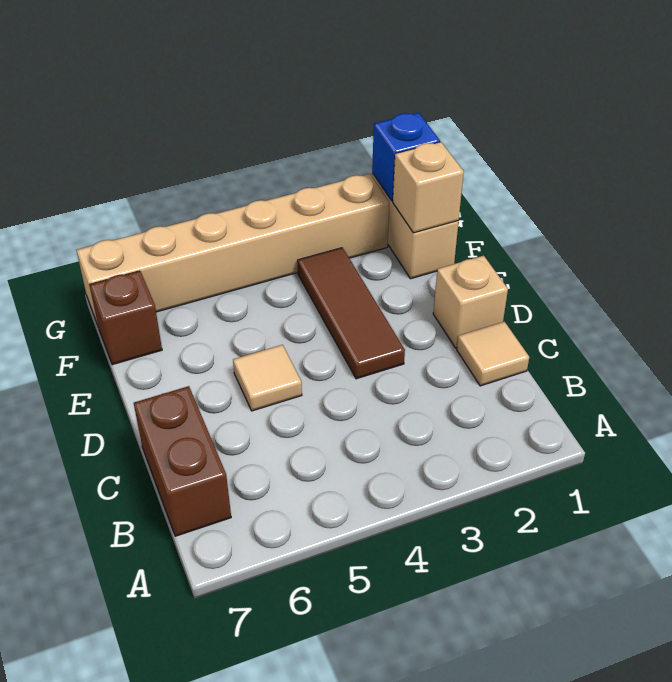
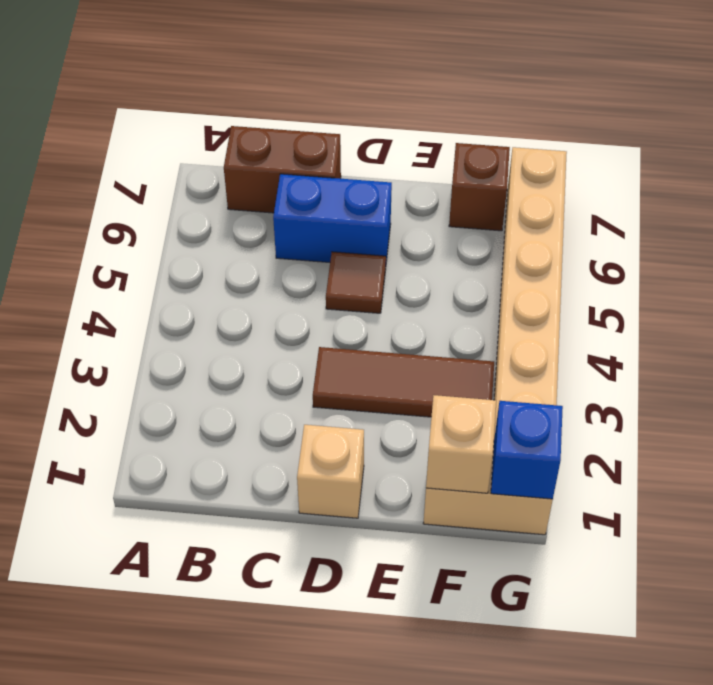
tan tile C1 level 1 -> none
none -> blue brick C6:D6 level 1
tan tile D5 level 1 -> brown tile D5 level 1

